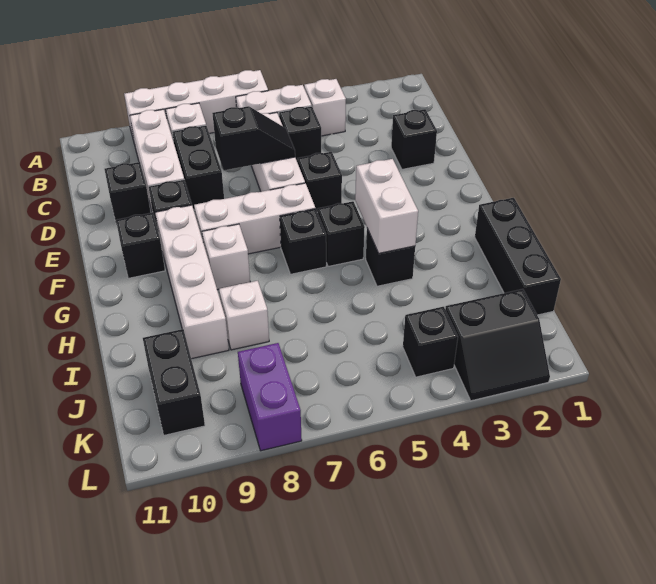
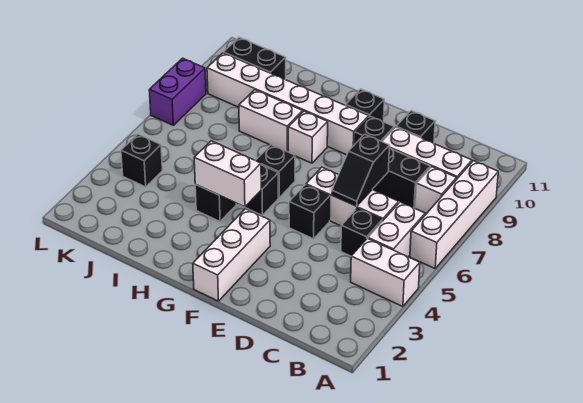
white brick B4 level 1 -> white brick A4:B4 level 1
black brick D2 level 1 -> none
white brick F6:F8 level 1 -> white brick F1:F3 level 1
white brick F9:I9 level 1 -> white brick F9:K9 level 1
black brick H1:J1 level 1 -> none
white brick I8 level 1 -> white brick H8:I8 level 1
black slope K2:L3 level 1 top K -> none
purple brick K8:L8 level 1 -> purple brick L7:L8 level 1

